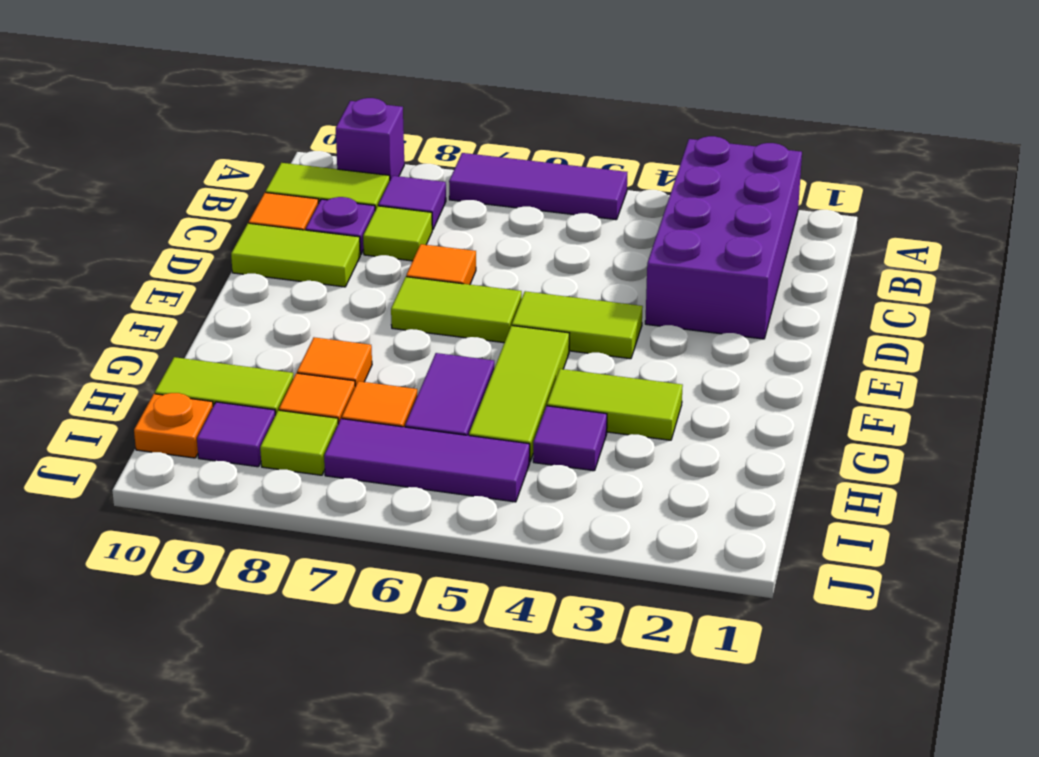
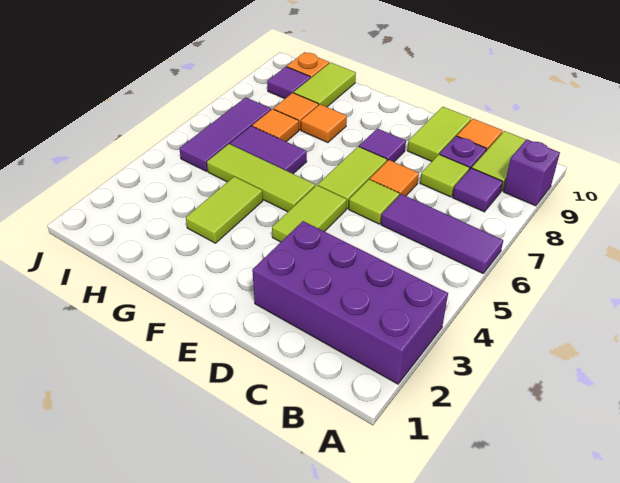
purple tile A5:A7 level 1 -> purple tile A6:C6 level 1
purple tile H4 level 1 -> purple tile E8 level 1
lime tile I8 level 1 -> lime tile D6 level 1

